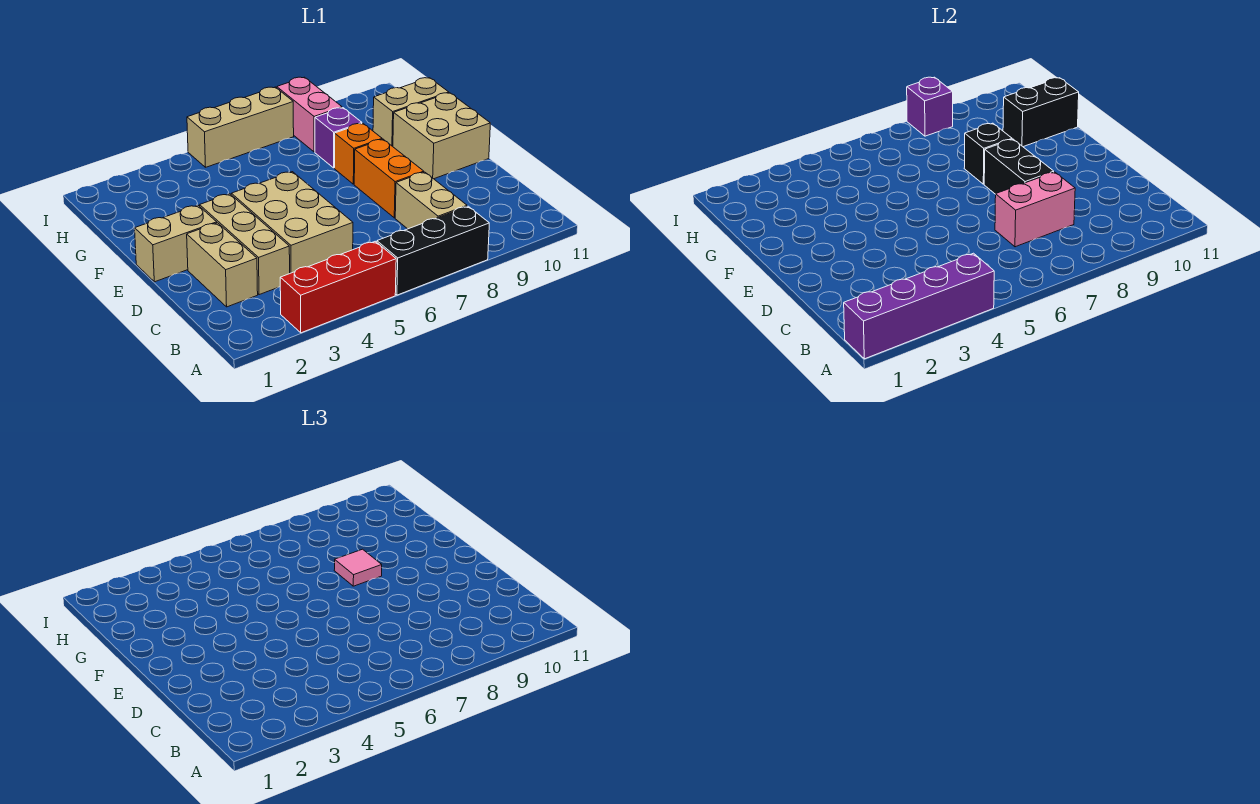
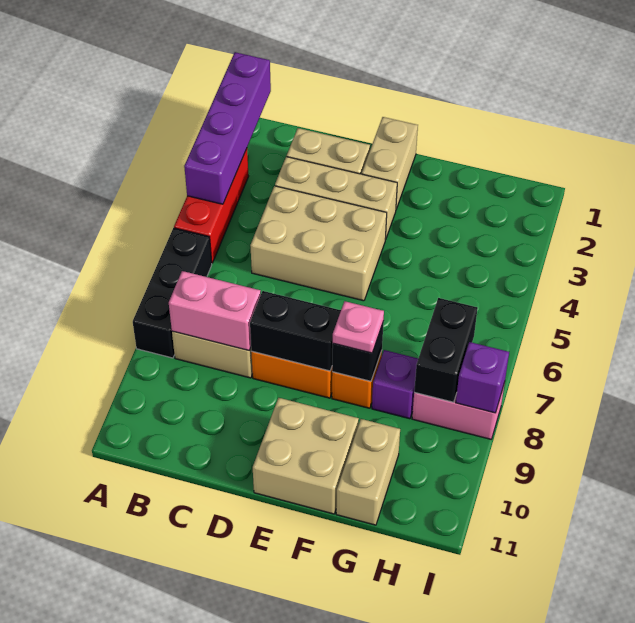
pink brick C7:C8 level 2 -> pink brick B8:C8 level 2
pink tile F8 level 3 -> pink plate F8 level 3
black brick G10:G11 level 2 -> black brick H7:H8 level 2
tan brick I5:I7 level 1 -> none

